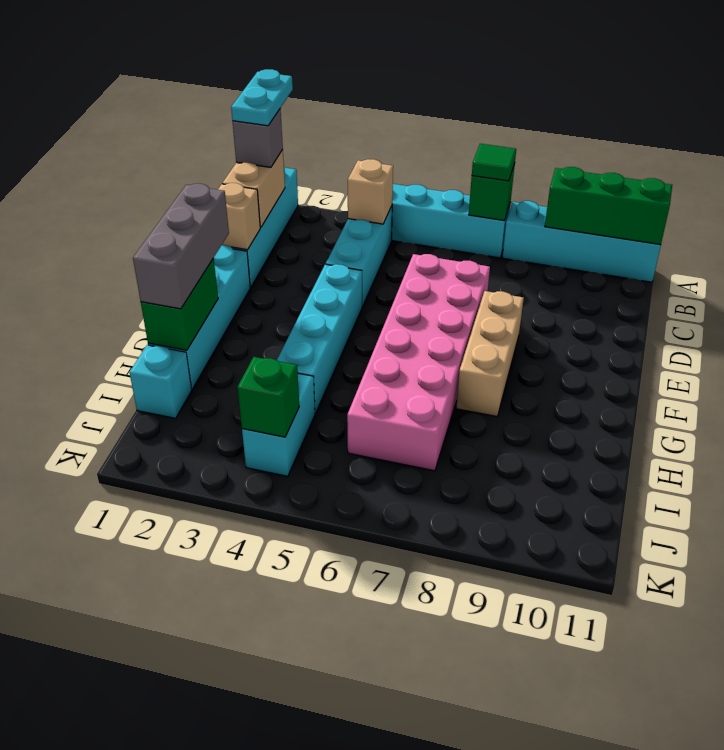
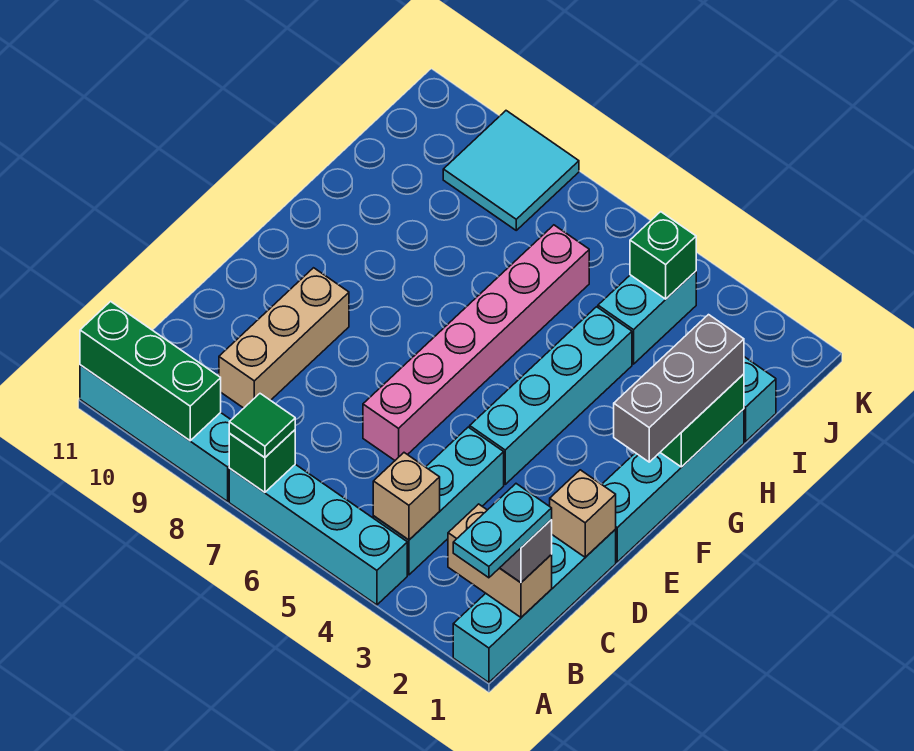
tan brick B1:C1 level 2 -> tan brick B1:B2 level 2
pink brick D6:I7 level 1 -> pink brick D6:I6 level 1
tan brick E8:G8 level 1 -> tan brick C9:E9 level 1
none -> cyan tile J8:K9 level 1

